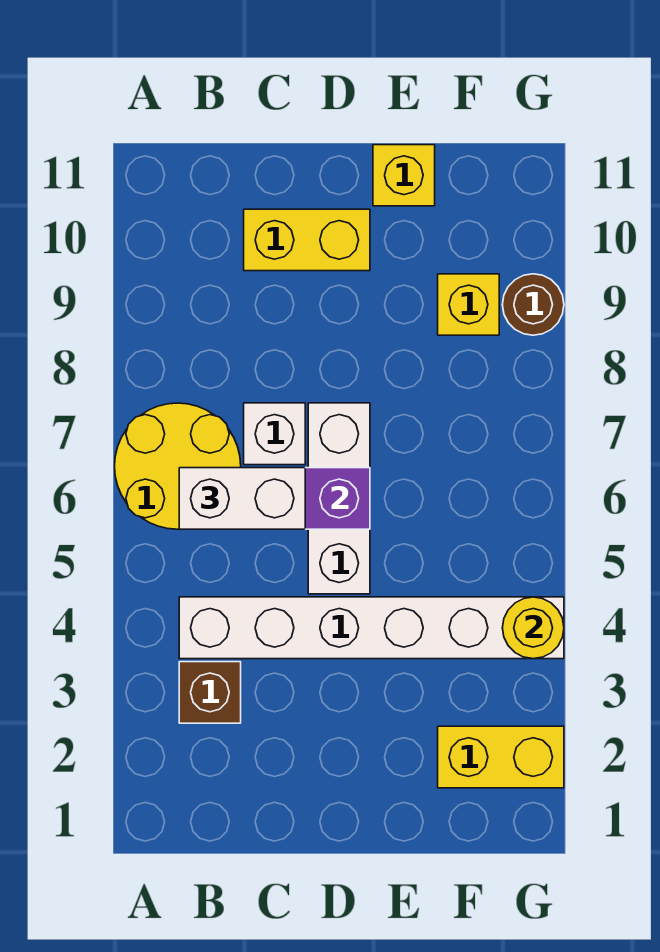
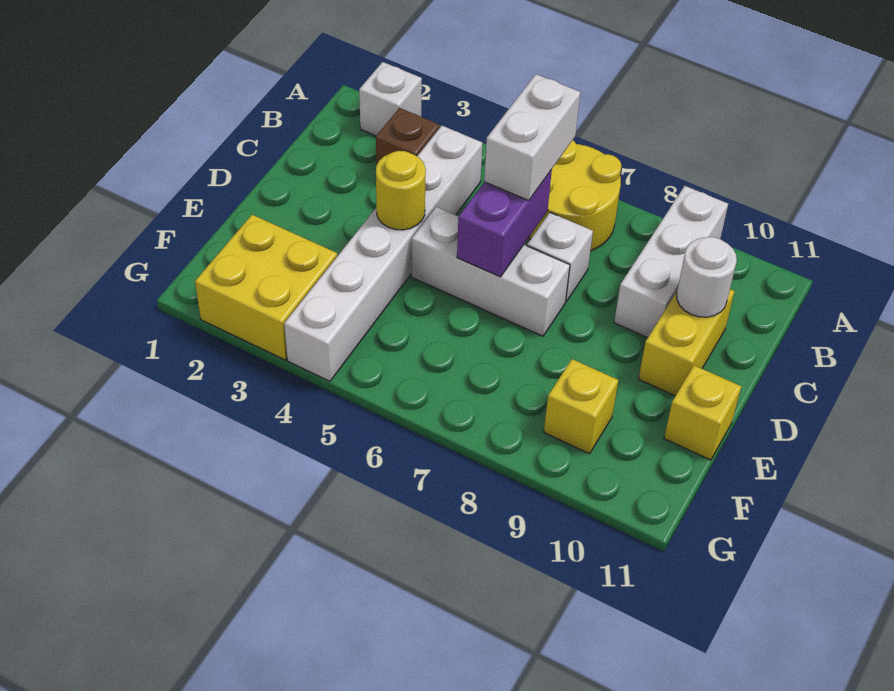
none -> white brick A2 level 1
none -> white brick A9:C9 level 1
none -> white round brick C10 level 2
yellow brick F2:G2 level 1 -> yellow brick F2:G3 level 1
yellow round brick G4 level 2 -> yellow round brick D4 level 2
brown round brick G9 level 1 -> none

